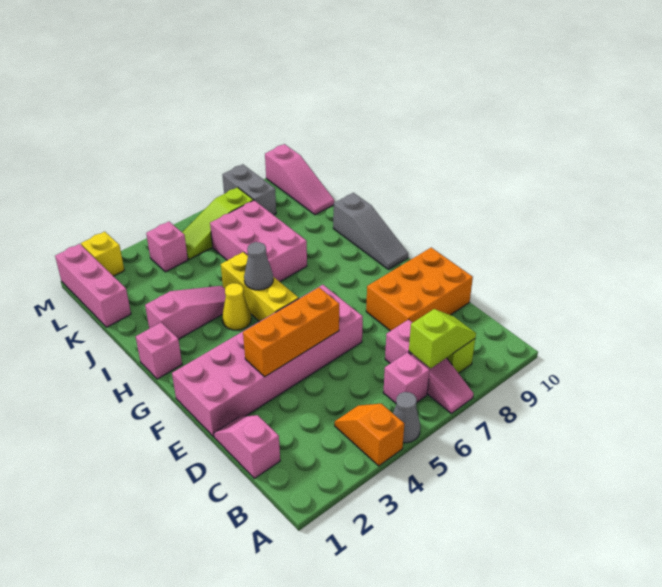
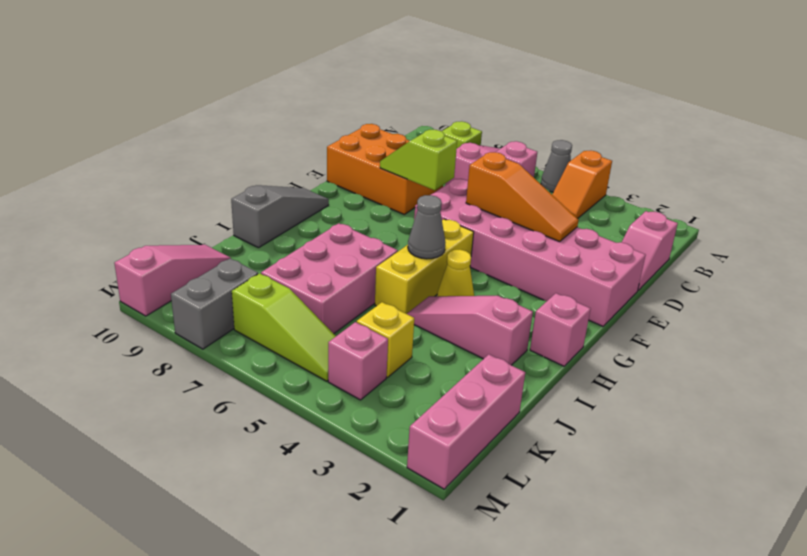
lime slope B7:B8 level 2 top 7 -> lime slope E7:E8 level 2 top 7
orange brick E3:E5 level 2 -> orange slope E3:E5 level 2 top 5
yellow brick M2 level 1 -> yellow brick K4 level 1

